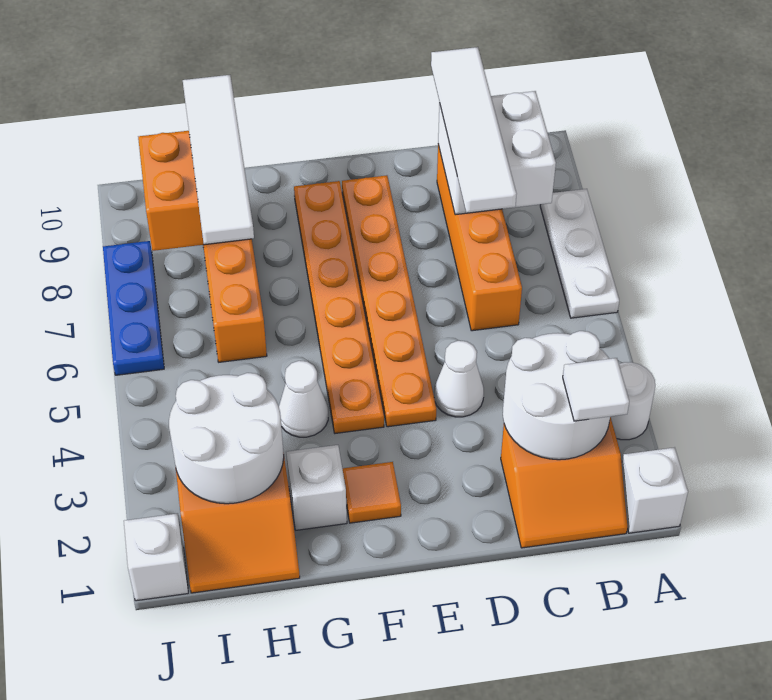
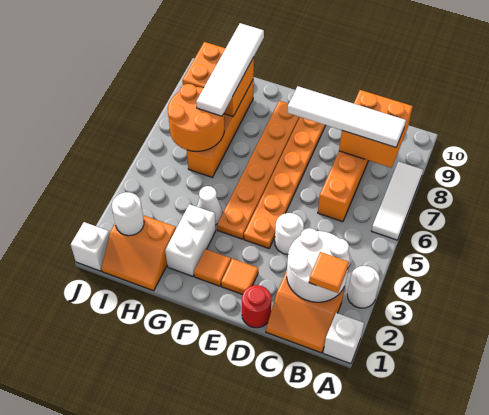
white plate A6:A8 level 1 -> white tile A6:A8 level 1
white tile B2 level 3 -> orange tile B2 level 3
white brick B8:C9 level 2 -> orange brick B8:C9 level 2
white tile C7:C10 level 3 -> white tile B8:E8 level 3
none -> red round brick D1 level 1
white cone D4 level 1 -> white round brick D4 level 1
none -> orange tile E2 level 1
white brick G2 level 1 -> white brick G2:G3 level 1
white round brick H2:I3 level 2 -> white round brick I2 level 2
none -> orange round brick H6:I7 level 2
blue plate J6:J8 level 1 -> none

